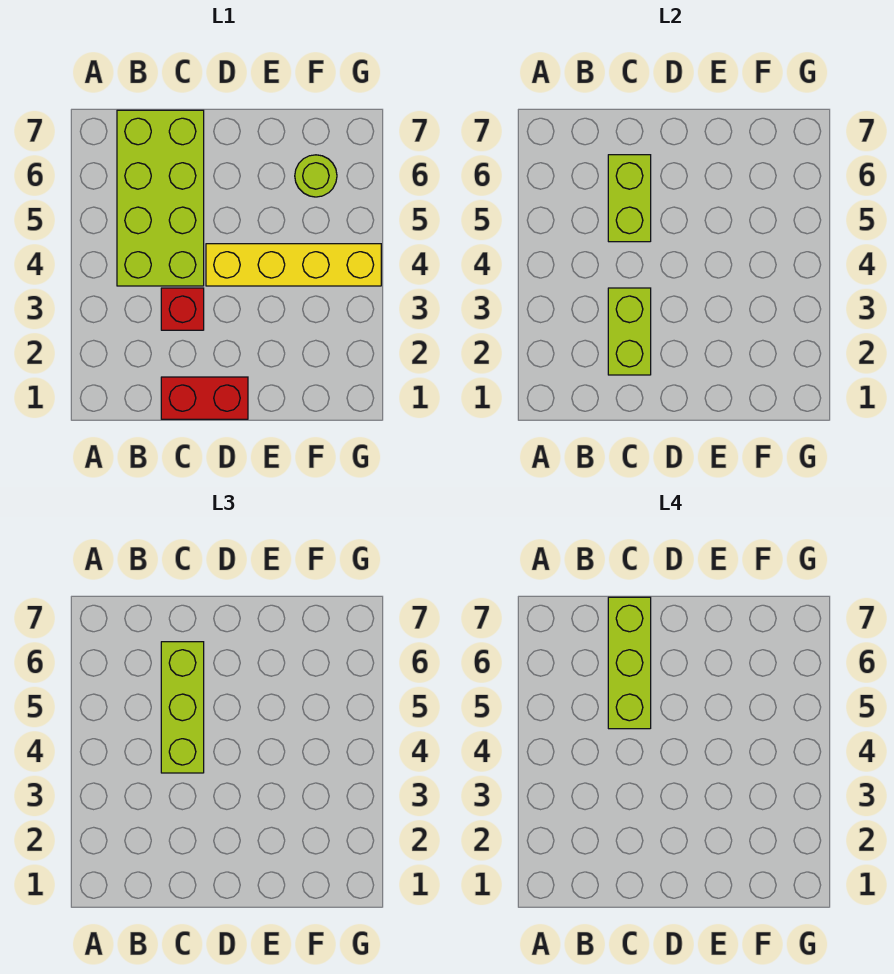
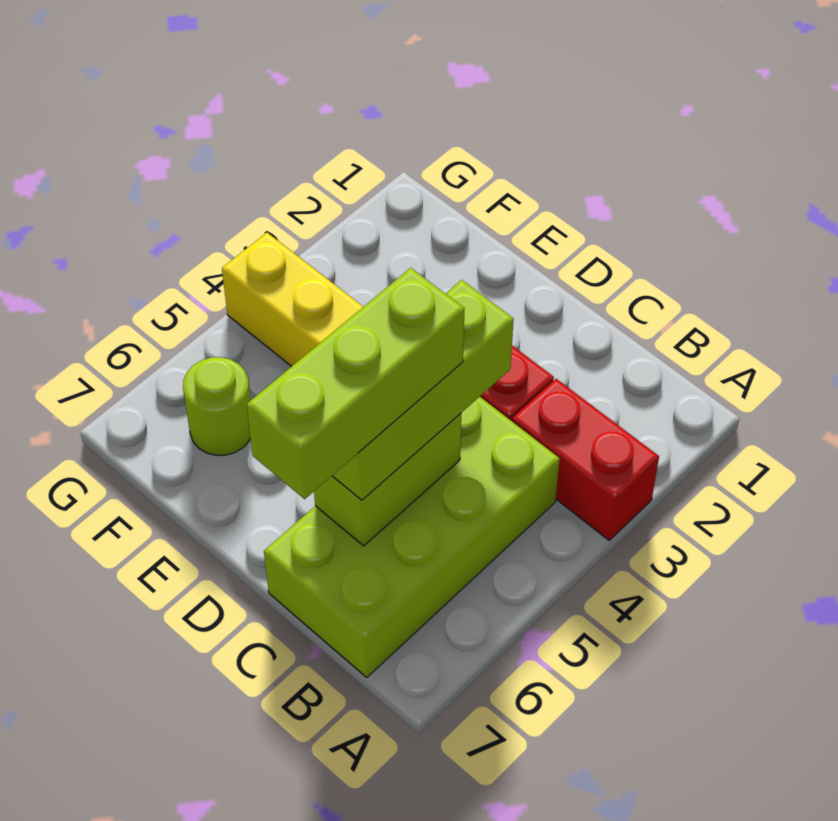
red brick C1:D1 level 1 -> red brick A3:B3 level 1
lime brick C2:C3 level 2 -> none

